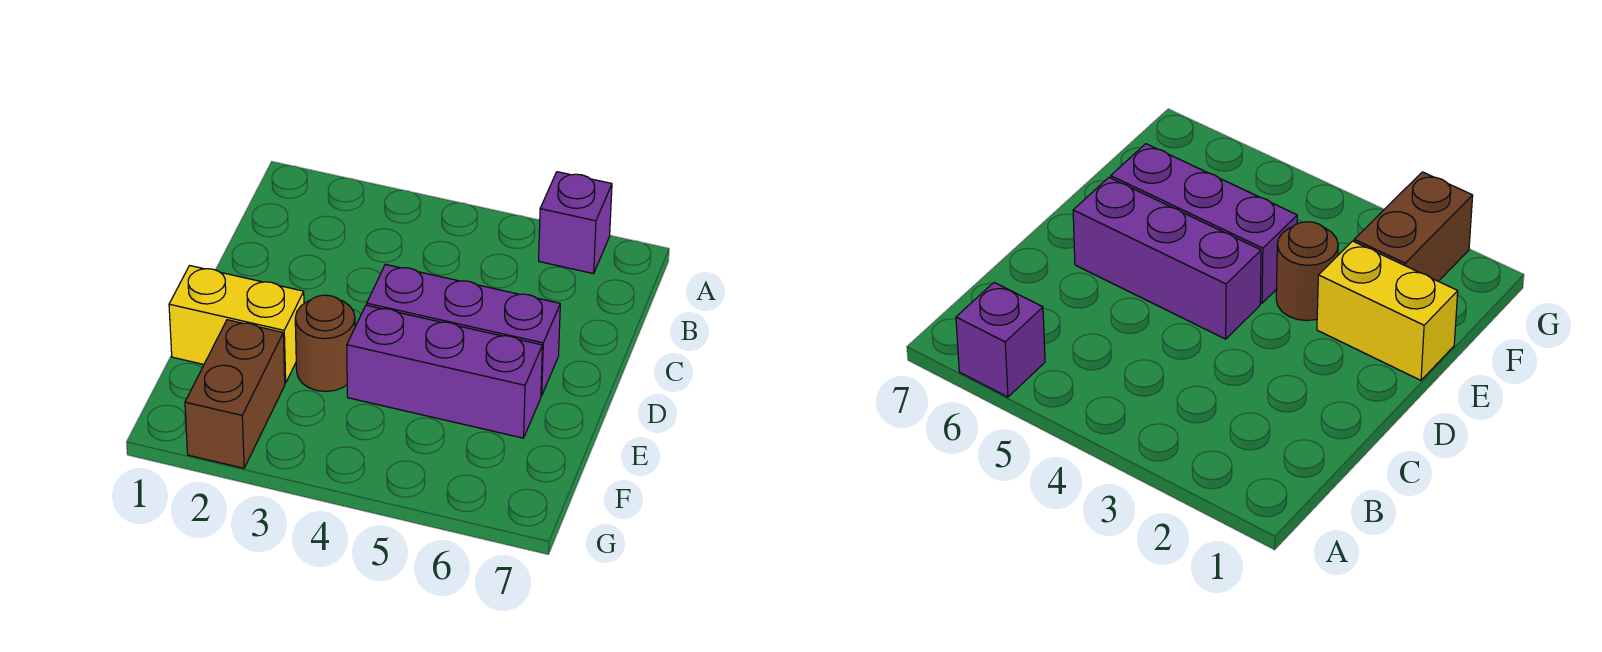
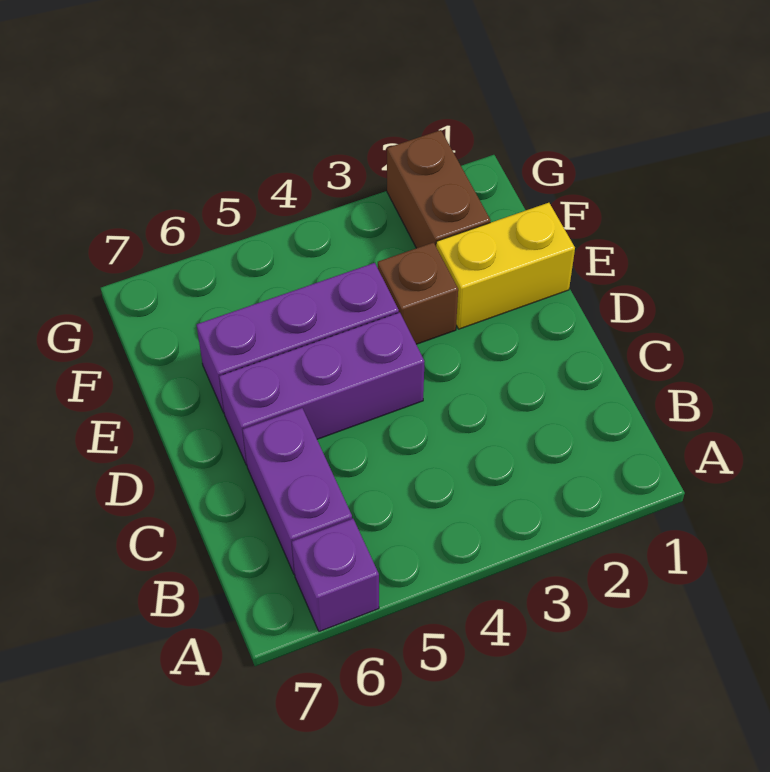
none -> purple brick B6:C6 level 1
brown round brick E3 level 1 -> brown brick E3 level 1

